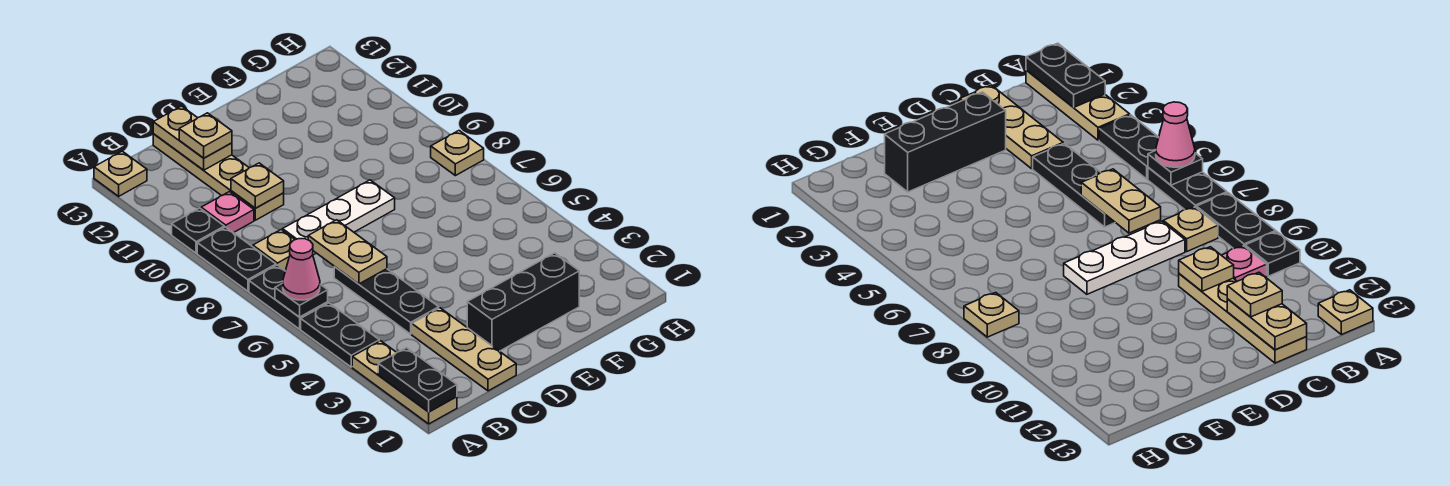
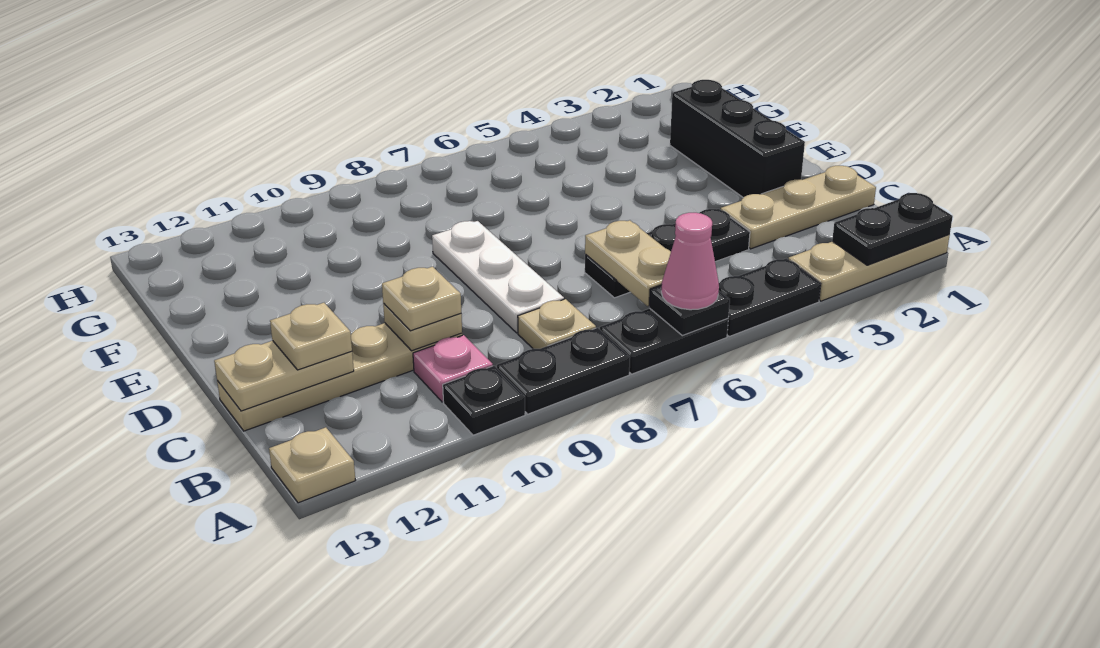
tan plate C6:C7 level 2 -> tan plate B6:C6 level 2
tan plate H8 level 1 -> tan plate C10 level 3

